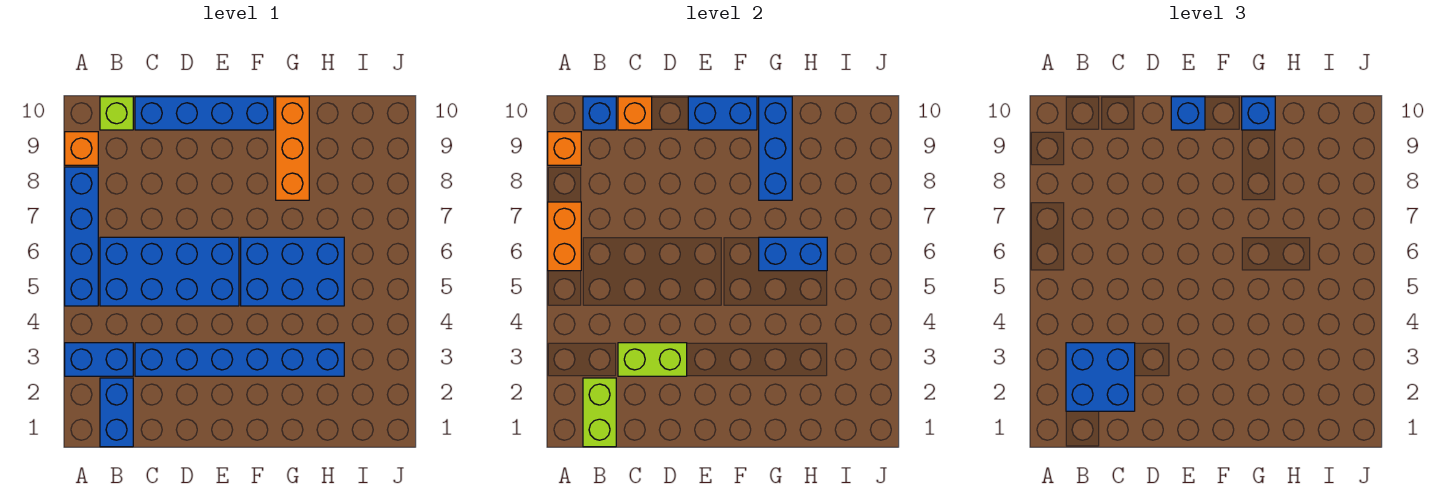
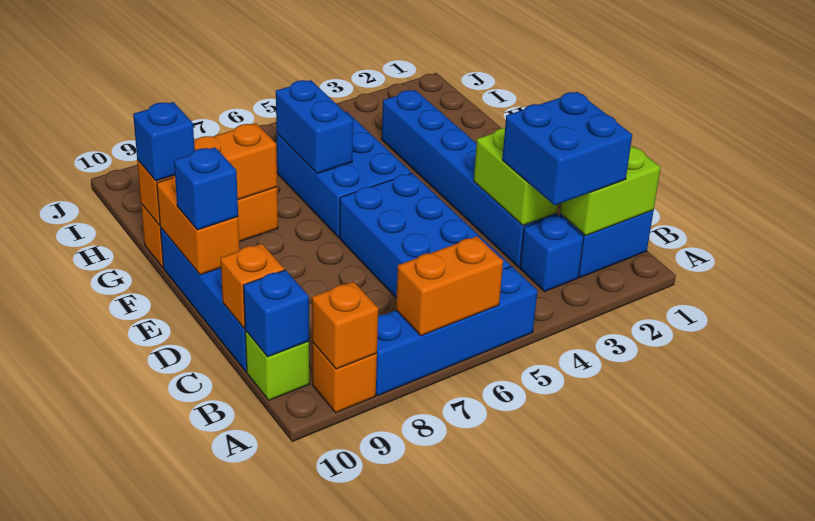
blue brick A3:B3 level 1 -> blue brick B3 level 1
blue brick E10:F10 level 2 -> orange brick E10:F10 level 2
blue brick G8:G10 level 2 -> orange brick G8:G10 level 2

